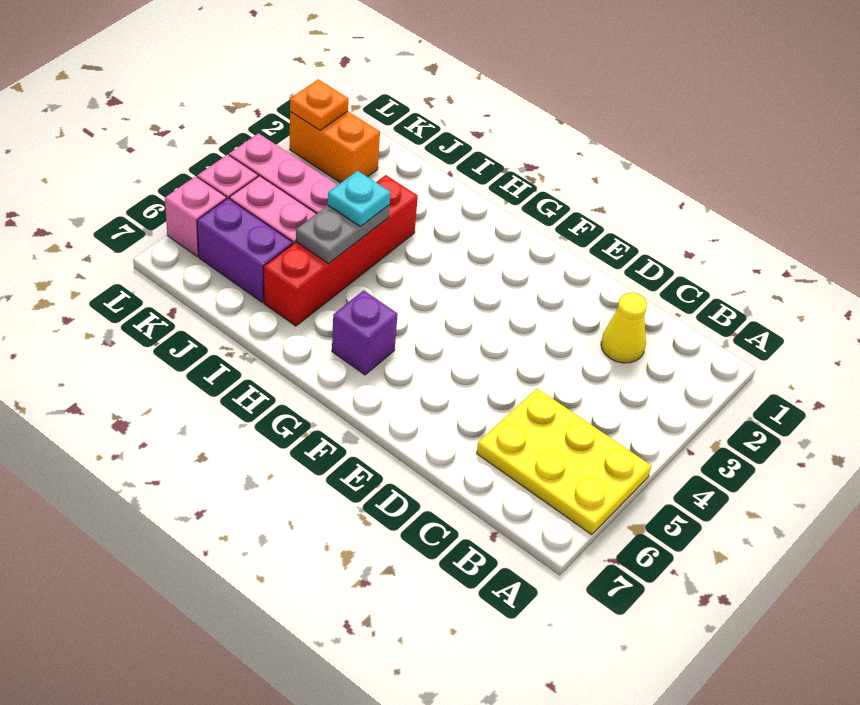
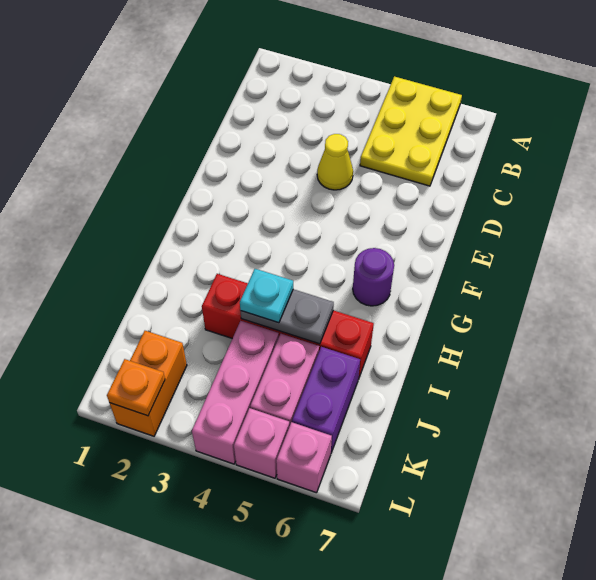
yellow cone C2 level 1 -> yellow cone D4 level 1
purple brick G6 level 1 -> purple round brick G6 level 1

